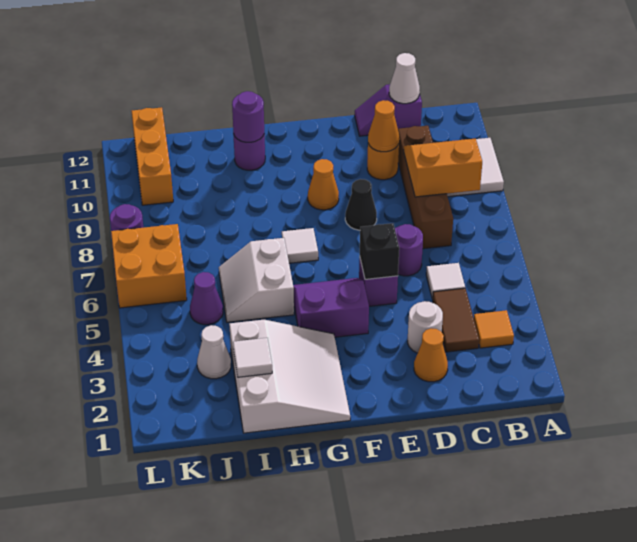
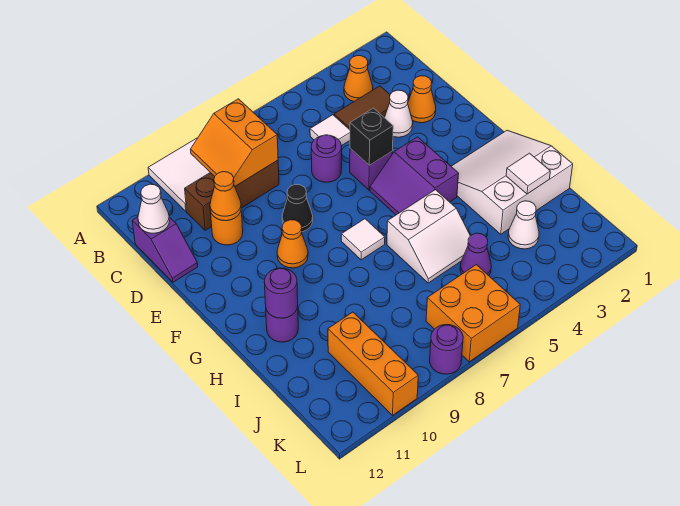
orange tile B3 level 1 -> orange cone B3 level 1
brown brick C7:C10 level 1 -> brown brick C8:C10 level 1
white round brick D3 level 1 -> white cone D3 level 1
orange brick K10:K12 level 1 -> orange brick J10:L10 level 1

